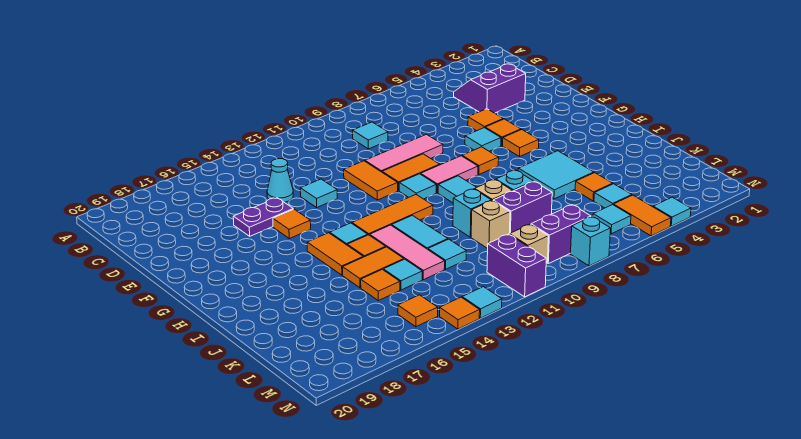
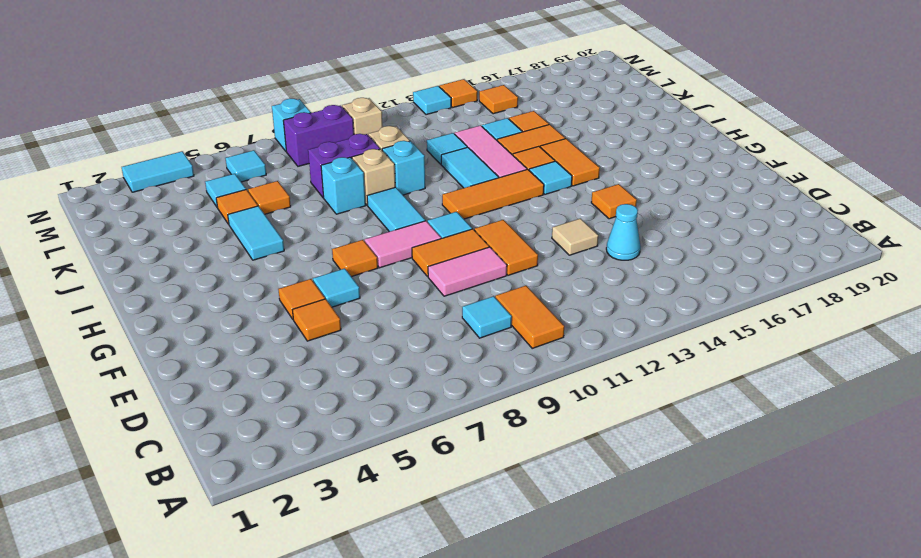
purple slope C3:D4 level 1 top D -> none
pink tile E8:E10 level 1 -> pink tile E9:E10 level 1
cyan tile E13 level 1 -> tan tile E13 level 1
purple plate E15:E16 level 1 -> none
orange tile G5 level 1 -> orange tile K6 level 1
cyan tile I5:J6 level 1 -> cyan tile I5:J5 level 1
orange tile M5:N5 level 1 -> orange tile B10:C10 level 1
purple brick M11:N11 level 1 -> none
cyan tile N4 level 1 -> cyan tile N3:N4 level 1

